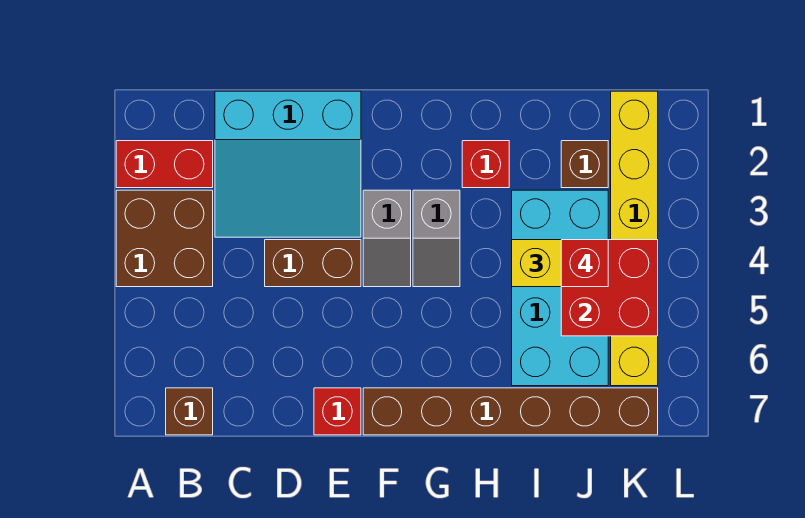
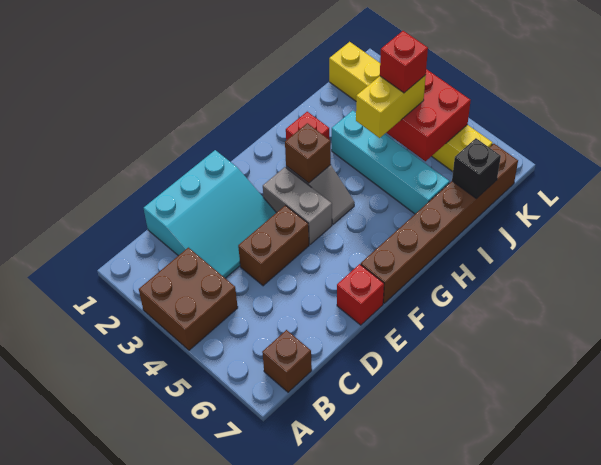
red brick A2:B2 level 1 -> none
grey slope F3:F4 level 1 top 3 -> grey brick F3:F4 level 1
cyan brick I3:J6 level 1 -> cyan brick I3:I6 level 1
brown brick J2 level 1 -> brown brick G3 level 2
none -> black brick J7 level 2

